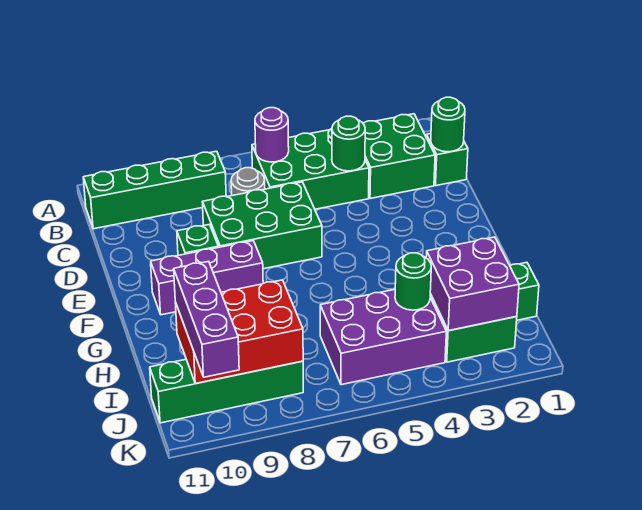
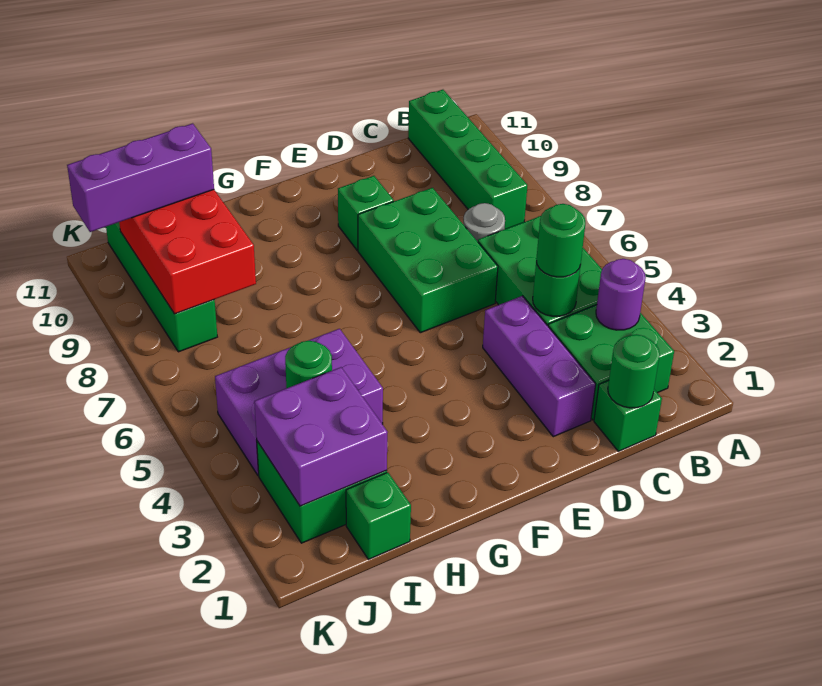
purple round brick B6 level 2 -> purple round brick B3 level 2
none -> green round brick C4 level 3
purple brick F8:F10 level 1 -> purple brick D2:D4 level 1
purple brick I4:J6 level 1 -> purple brick H4:J5 level 1

